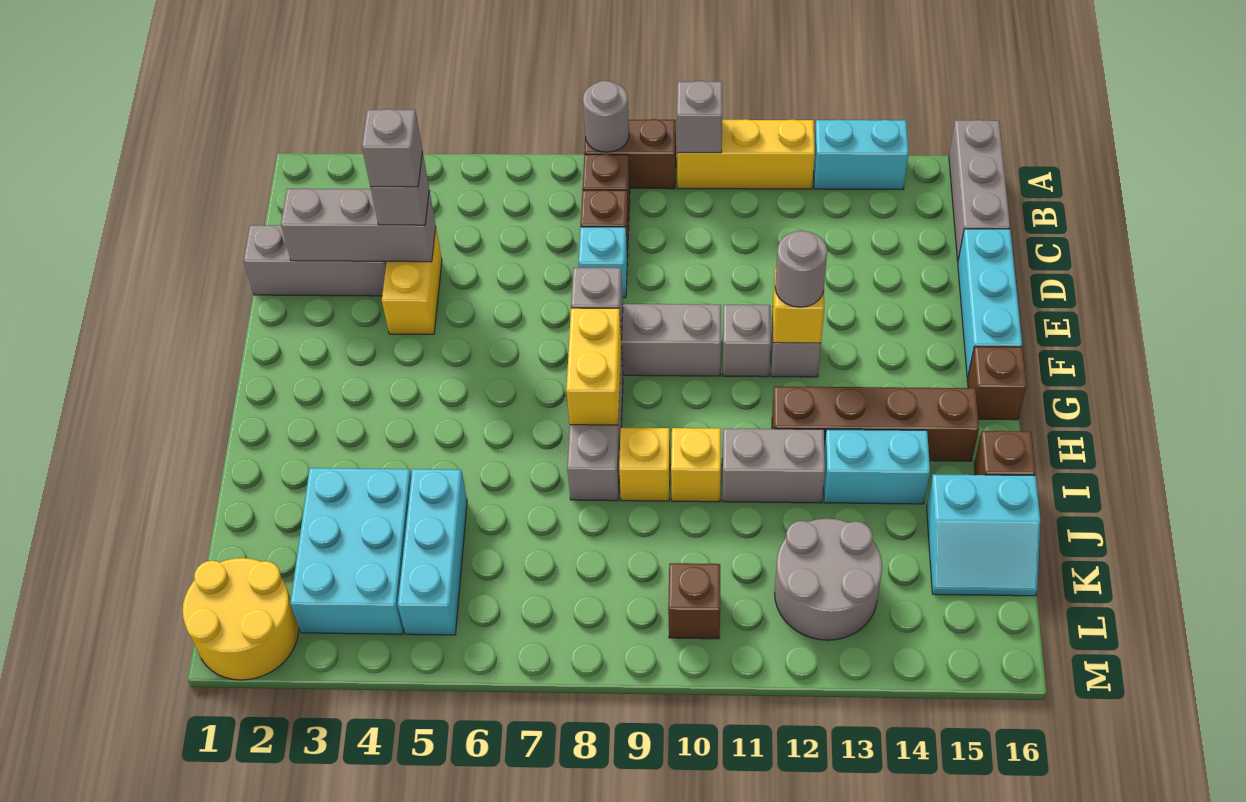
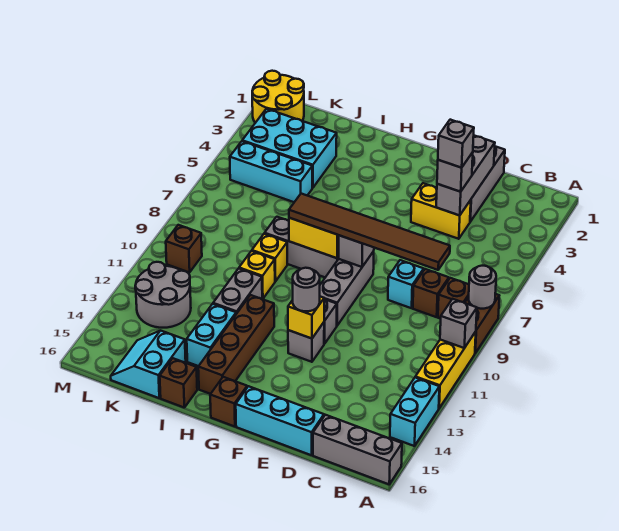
none -> brown tile C8:H8 level 3

